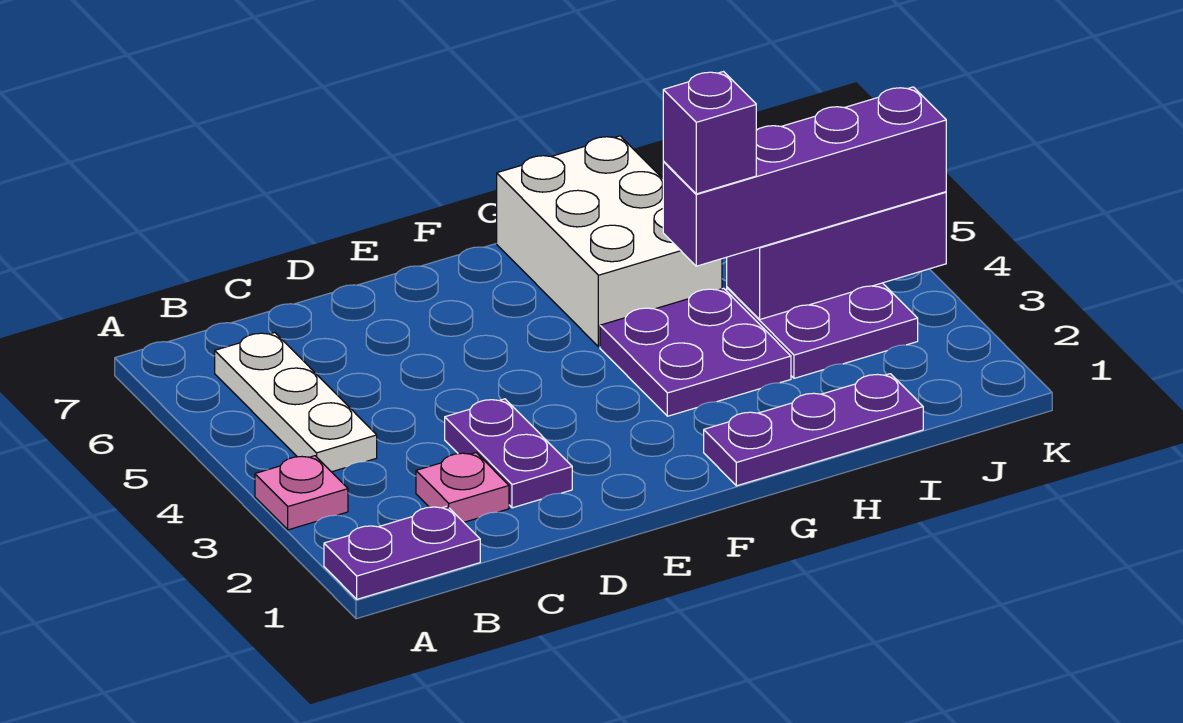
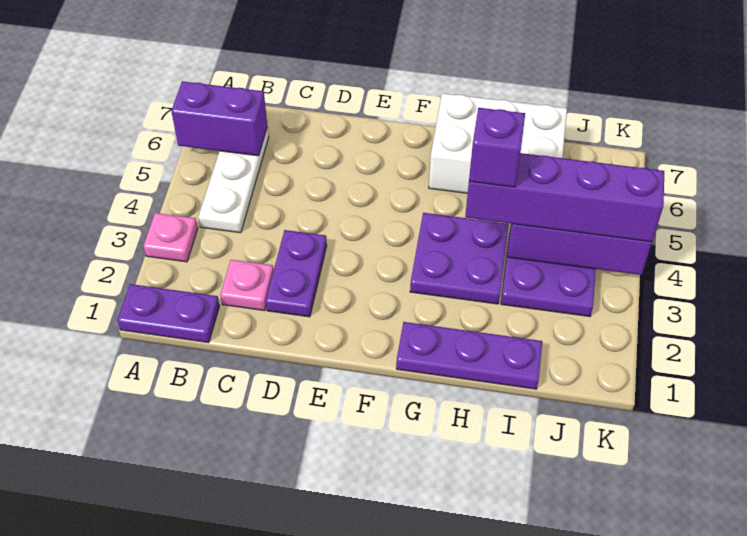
none -> purple brick A6:B6 level 2
white brick G5:H7 level 1 -> white brick G6:I7 level 1

